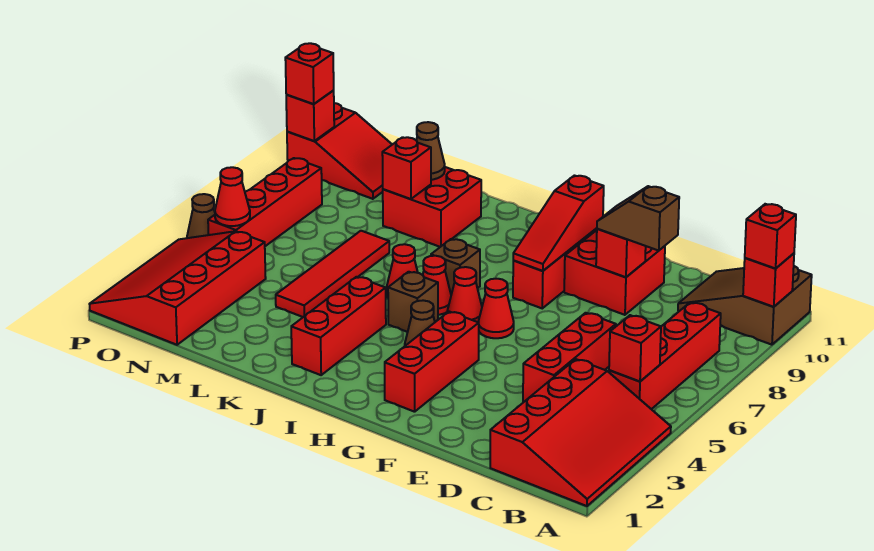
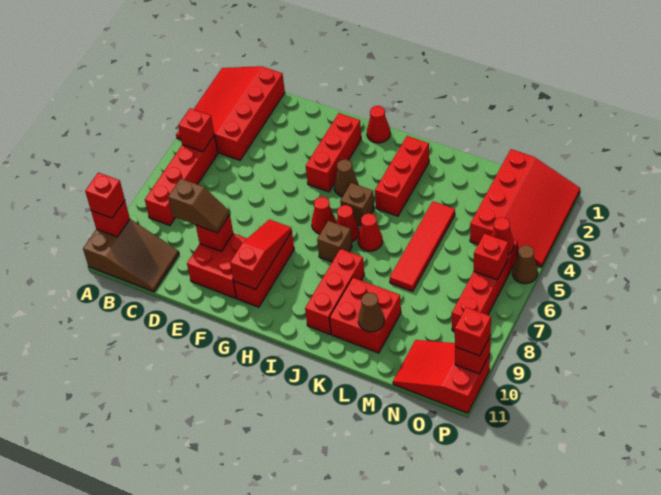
red brick D4:D6 level 1 -> red brick J8:J10 level 1
red cone G6 level 1 -> red cone H1 level 1
red brick L9 level 2 -> red brick O6 level 2

